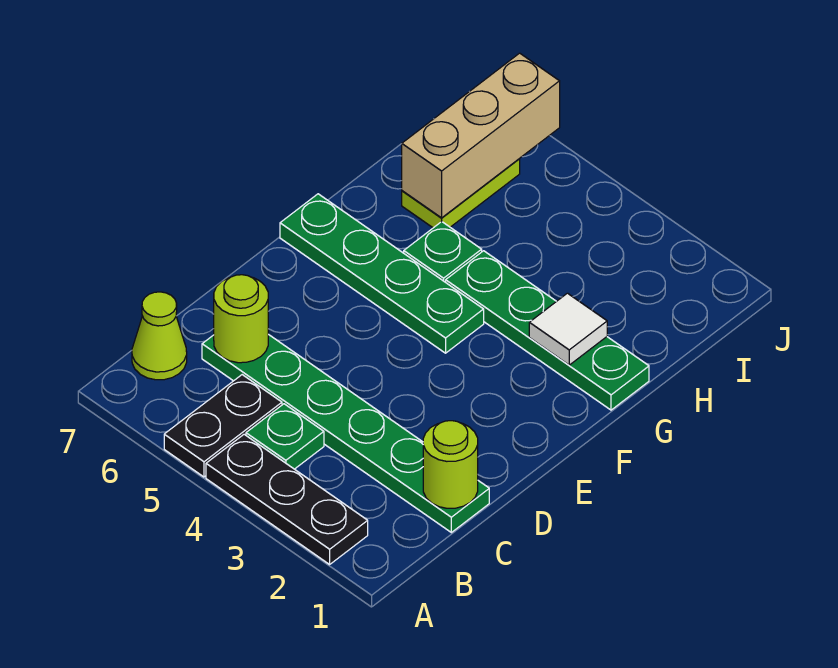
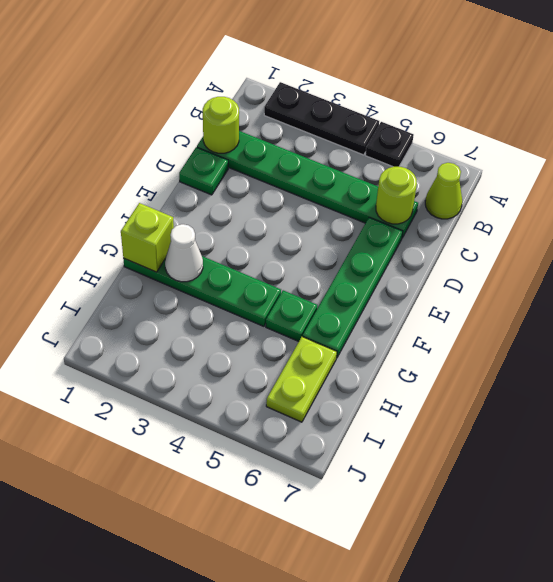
black plate A5:B5 level 1 -> black plate A5 level 1
green plate B4 level 1 -> green plate D1 level 1
green plate F4:F7 level 1 -> green plate D6:G6 level 1
none -> lime brick G1 level 2
white tile G2 level 2 -> white cone G2 level 2
tan brick H6:J6 level 2 -> none

